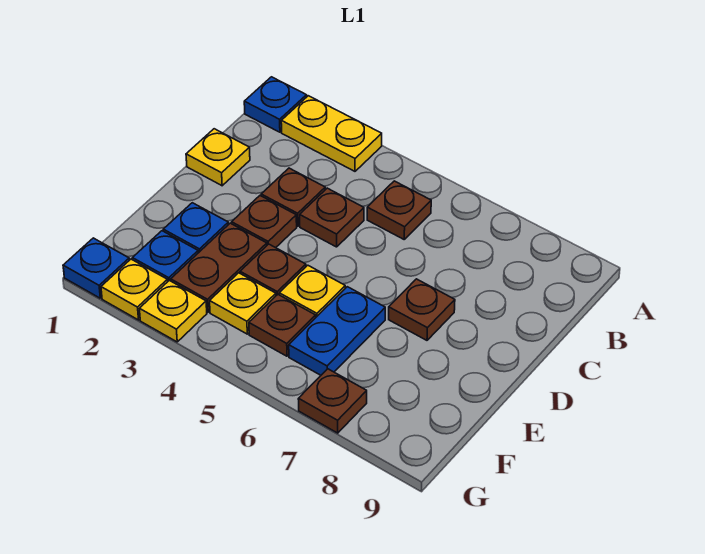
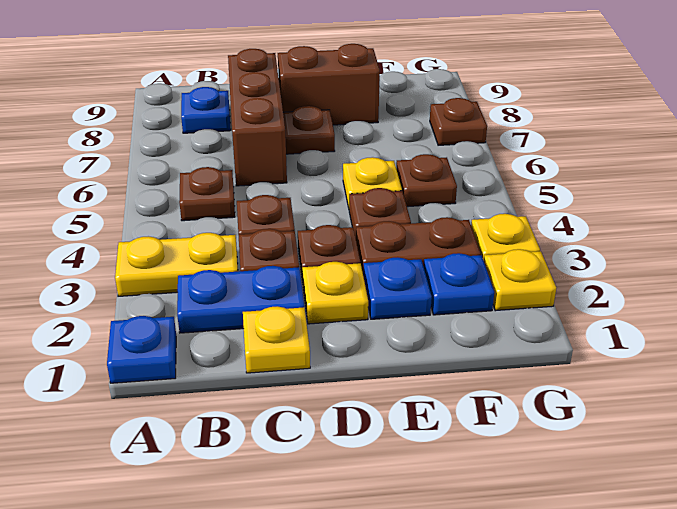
yellow plate A2:A3 level 1 -> yellow plate A3:B3 level 1
none -> brown brick C6:C8 level 1
none -> brown brick D8:E8 level 1
blue plate E6:F6 level 1 -> blue plate B2:C2 level 1
yellow plate F4 level 1 -> yellow plate D2 level 1
blue plate G1 level 1 -> blue plate B8 level 1

